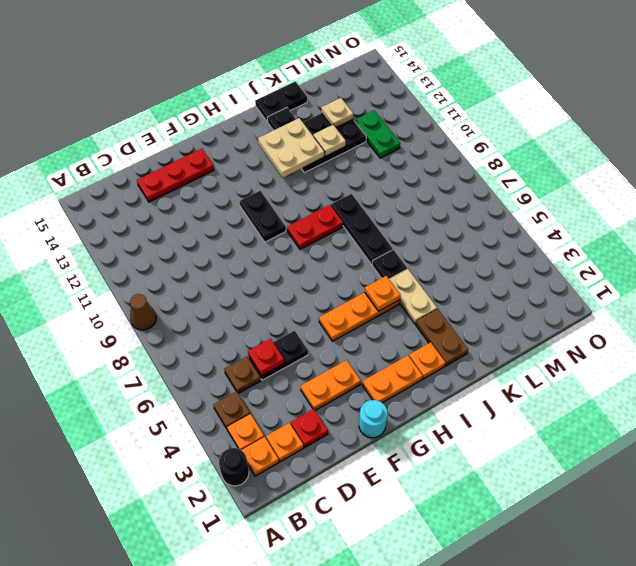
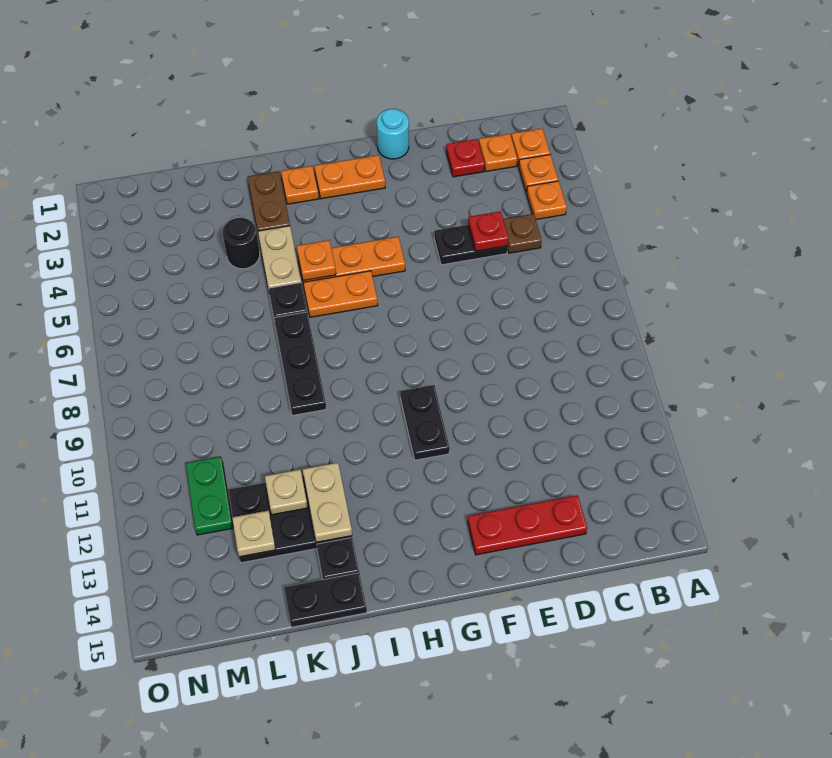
black round brick A2 level 1 -> black round brick K4 level 1
brown cone A9 level 1 -> none
brown plate B4 level 1 -> orange plate B4 level 1
orange plate E3:F3 level 1 -> orange plate H6:I6 level 1
red plate H9:I9 level 1 -> none
tan plate I12:J13 level 2 -> tan plate J12:J13 level 2

